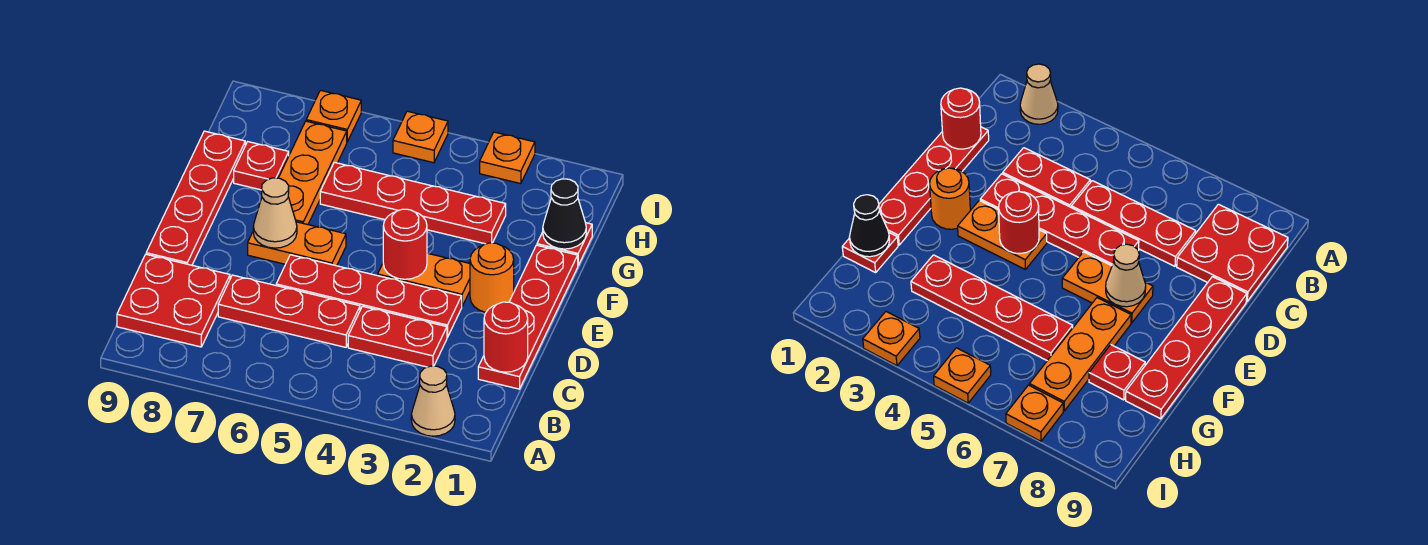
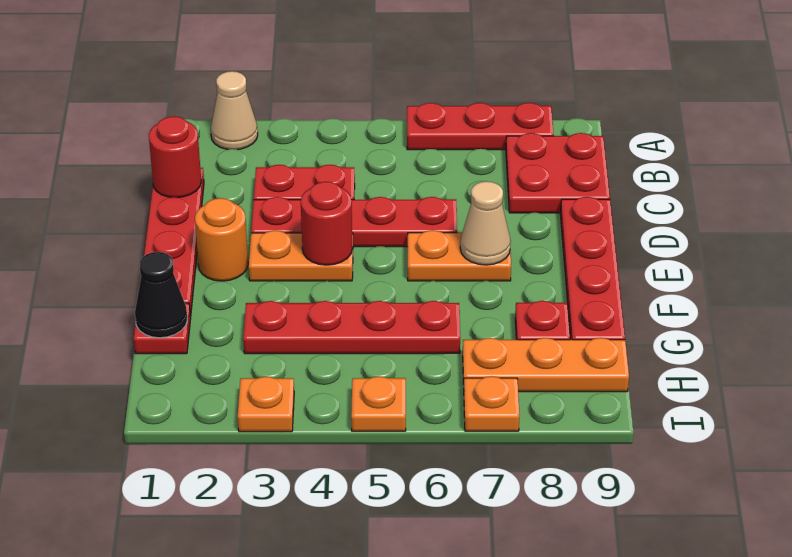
red plate C5:C7 level 1 -> red plate A6:A8 level 1
orange plate F7:H7 level 1 -> orange plate H7:H9 level 1

